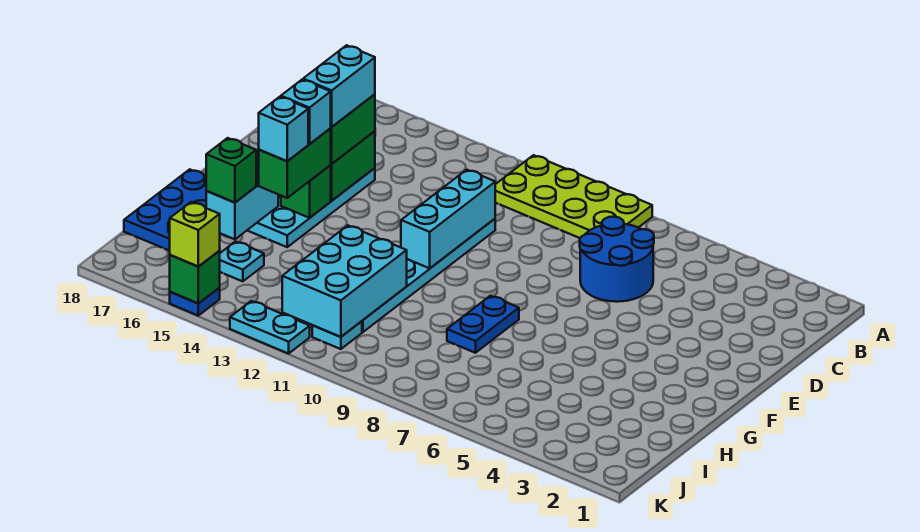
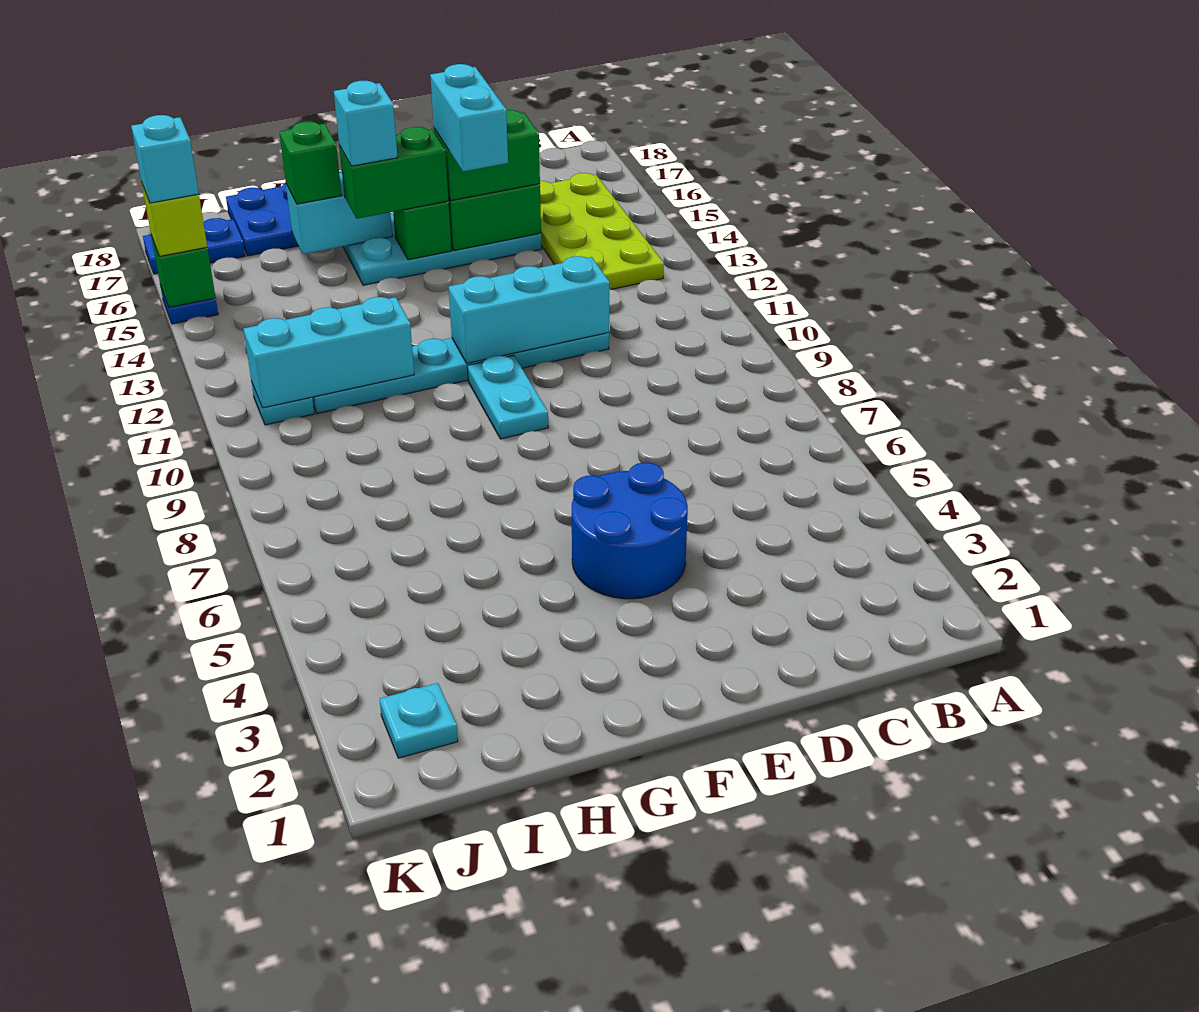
lime plate A8:B11 level 1 -> lime plate B13:C16 level 1
blue round brick C6:D7 level 1 -> blue round brick E4:F5 level 1
cyan brick D15:E15 level 4 -> cyan brick E14:E15 level 4
cyan brick F15 level 4 -> cyan brick K15 level 4
blue plate G8:H8 level 1 -> blue plate J17:K17 level 1
cyan brick H11:J12 level 2 -> cyan brick H11:J11 level 2
cyan plate I15 level 1 -> cyan plate J2 level 1
cyan plate K12:K13 level 1 -> cyan plate F9:F10 level 1

